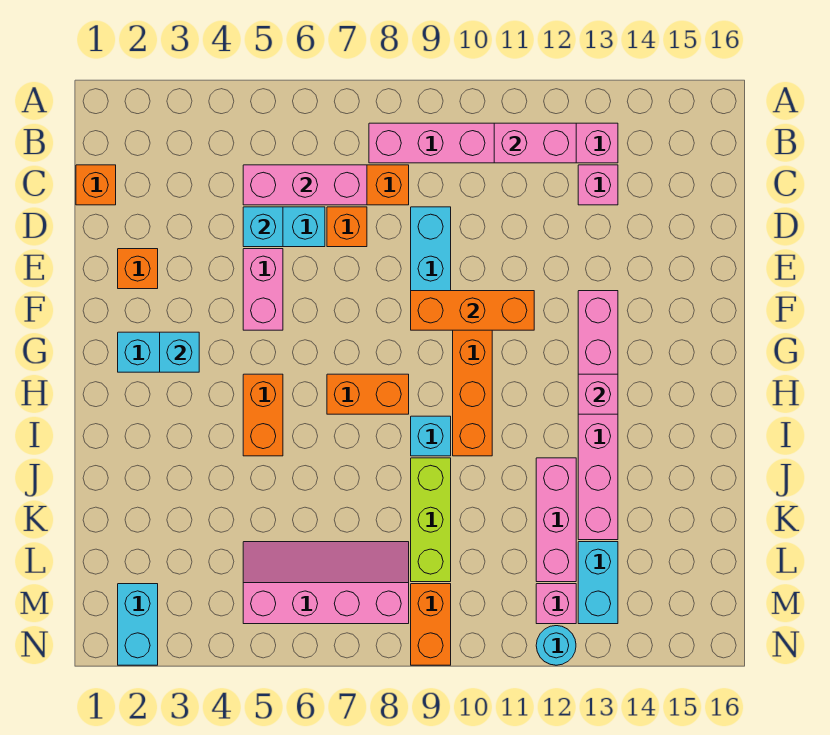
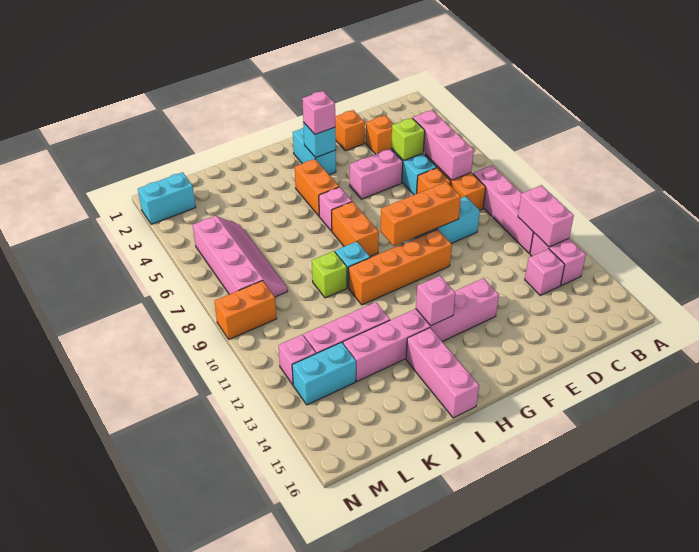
orange brick C1 level 1 -> orange brick D3 level 1
cyan brick D5 level 2 -> lime brick D5 level 2
orange brick F9:F11 level 2 -> orange brick E9:G9 level 2
none -> pink brick G3 level 3
orange brick H5:I5 level 1 -> orange brick H4:H5 level 1
none -> pink brick H6 level 1
none -> pink brick I14:I16 level 1
lime brick J9:L9 level 1 -> lime brick J9 level 1
cyan round brick N12 level 1 -> none

